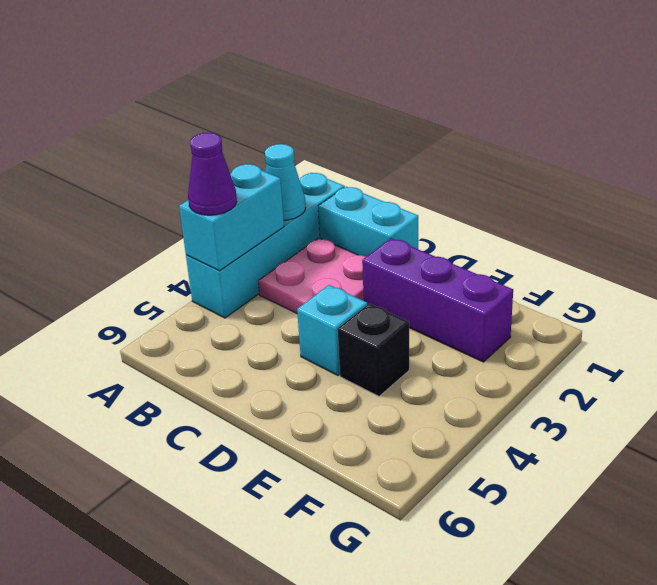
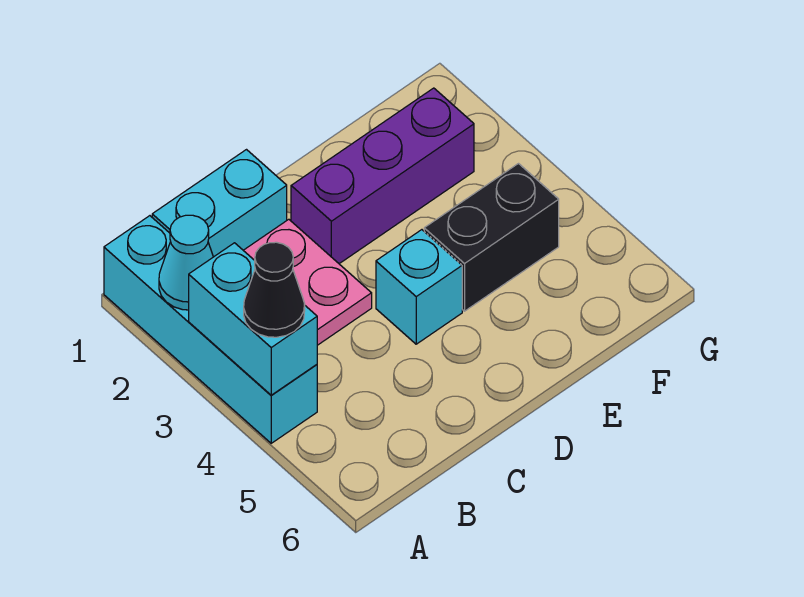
purple cone A4 level 3 -> black cone A4 level 3
black brick E4 level 1 -> black brick E4:F4 level 1

